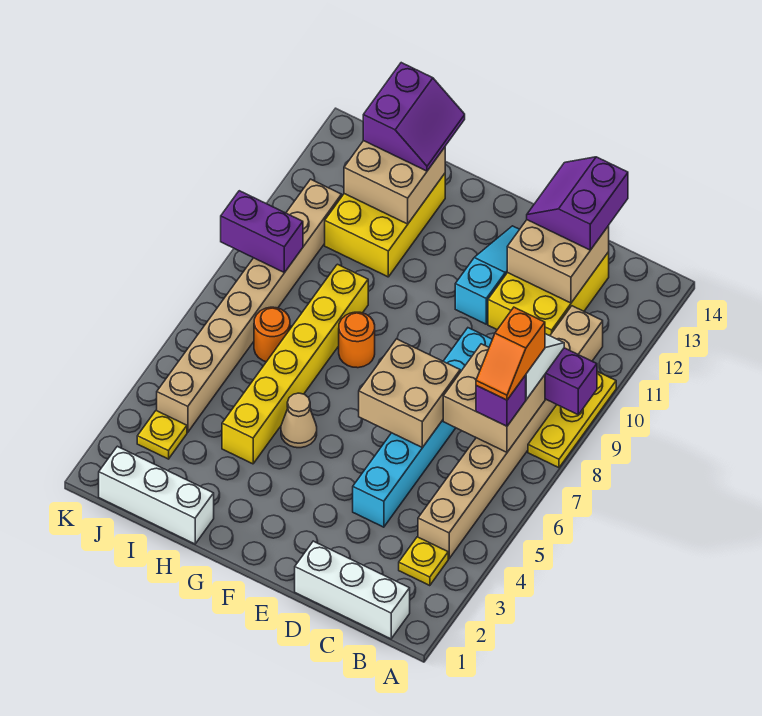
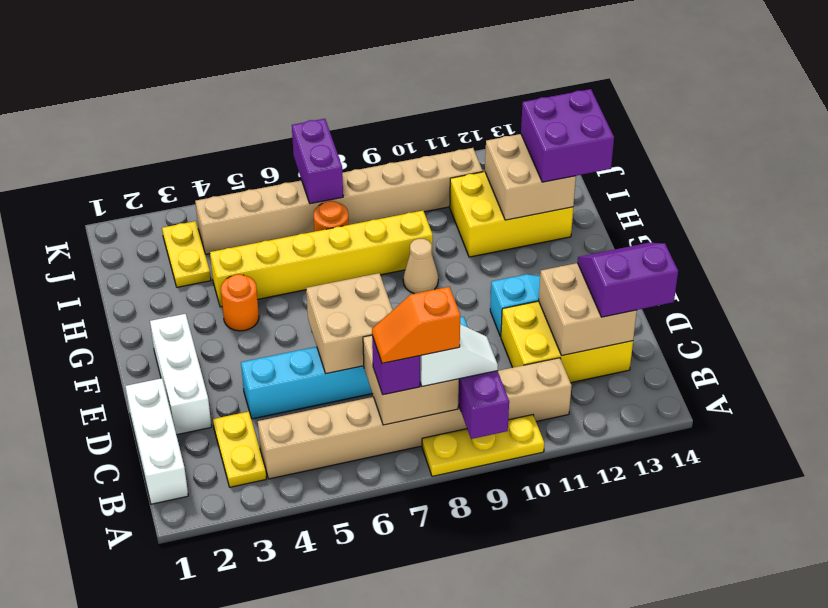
yellow plate B3 level 1 -> yellow plate B3:C3 level 1
tan cone G5 level 1 -> tan cone G9 level 1
orange round brick G8 level 1 -> orange round brick G4 level 1
white brick H1:J1 level 1 -> white brick D2:F2 level 1
purple slope H13:I14 level 3 top I -> purple brick H13:I14 level 3
yellow plate J3 level 1 -> yellow plate I3:J3 level 1
purple brick J9:K9 level 2 -> purple brick J7:K7 level 2

